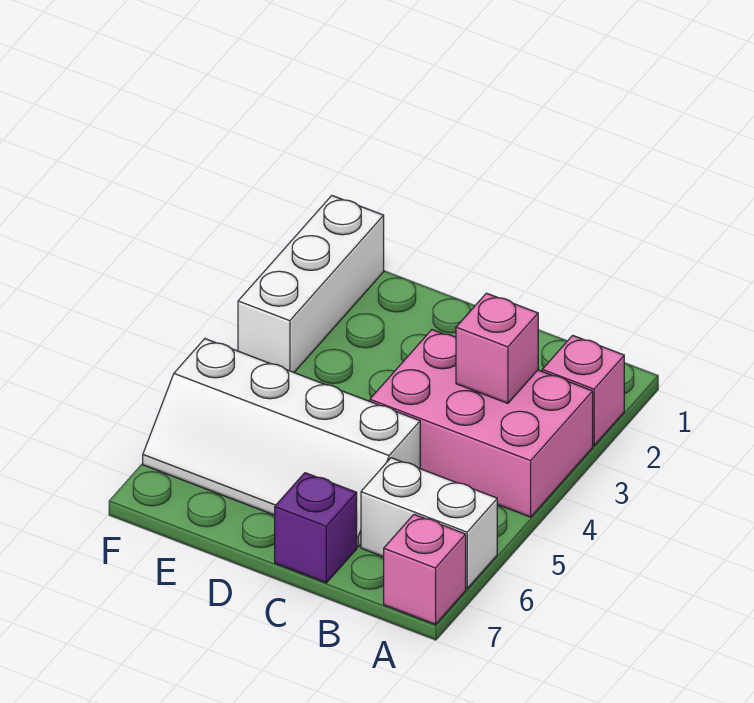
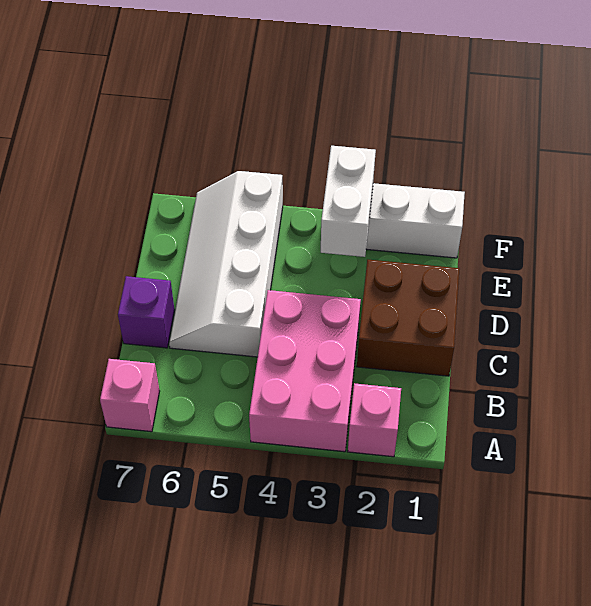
white brick A6:B6 level 1 -> white brick E3:F3 level 2
pink brick B3 level 2 -> none
none -> brown brick C1:D2 level 1

